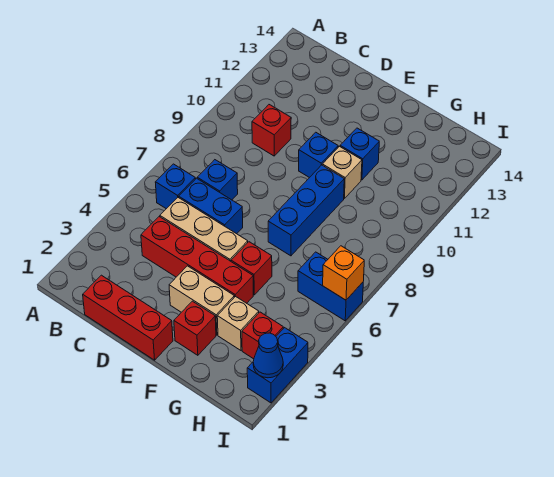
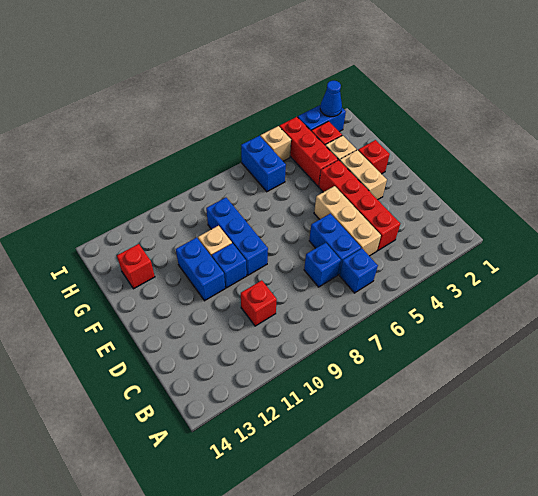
red brick C1:E1 level 1 -> red brick G4:I4 level 1
red brick F5 level 1 -> red brick G13 level 1
blue brick F7:F9 level 1 -> blue brick E9:G9 level 1
blue brick F11 level 1 -> blue brick E11:F11 level 1
none -> tan brick I5 level 1
orange brick I6 level 2 -> none

